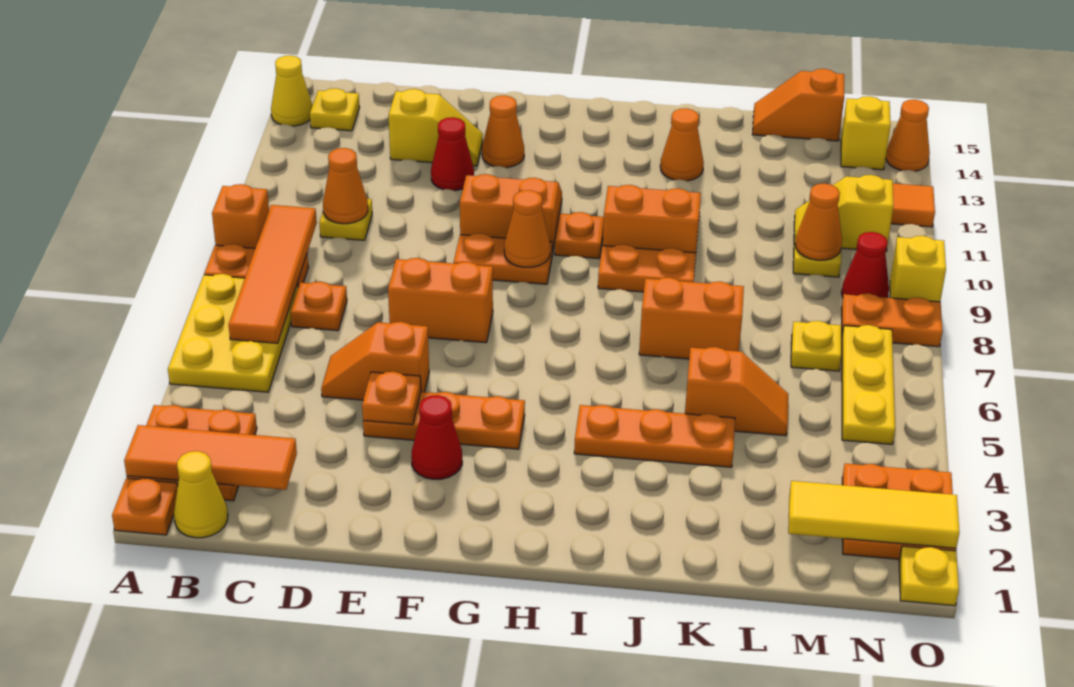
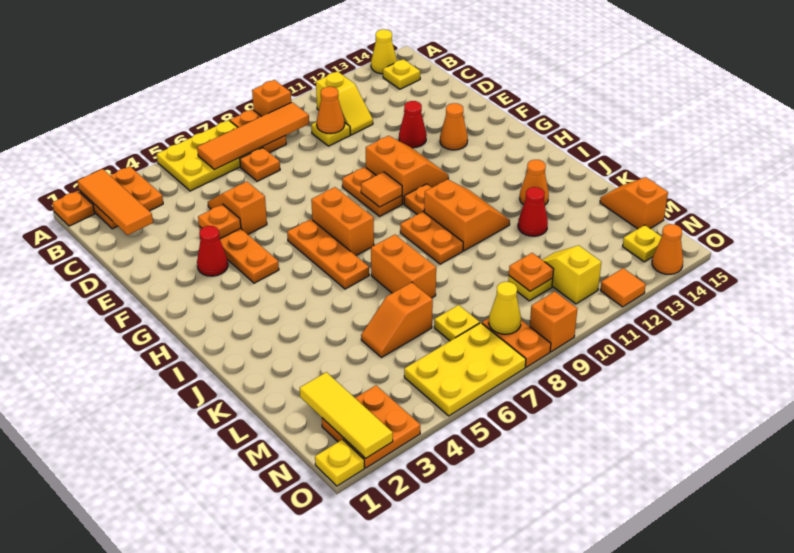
yellow cone B1 level 1 -> yellow cone N8 level 2
yellow slope D13:E13 level 1 top D -> yellow slope B11:C11 level 1 top B
orange brick E7:F7 level 1 -> orange brick G7:H7 level 1
orange cone G9 level 2 -> orange tile G9 level 2
orange plate I4:K4 level 1 -> orange plate G6:I6 level 1
orange slope K5:L5 level 1 top K -> orange slope L5:L6 level 1 top 6
orange cone M10 level 2 -> orange plate M10 level 2
yellow plate N5:N7 level 1 -> yellow plate N5:O7 level 1
red cone N9 level 1 -> red cone K12 level 1
yellow brick N14 level 1 -> yellow plate N14 level 1
yellow brick O9 level 1 -> orange brick O9 level 1

